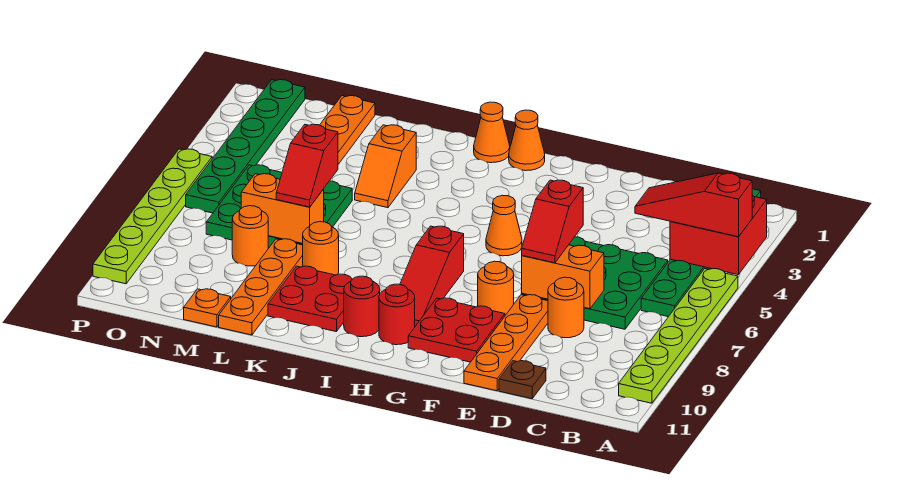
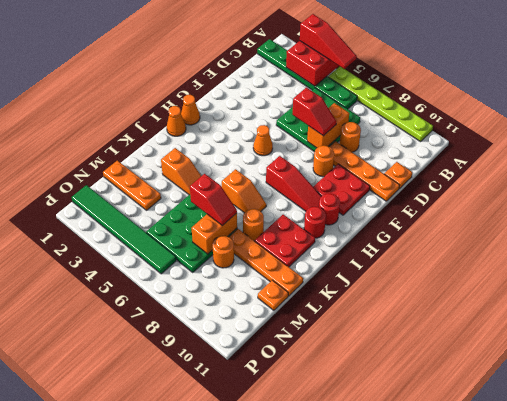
red slope A4:C4 level 3 top A -> red slope A3:A5 level 3 top 3
brown plate D11 level 1 -> orange plate D11 level 1
none -> orange slope J6:J7 level 1 top 6
green plate O1:O6 level 1 -> green tile O1:O6 level 1
lime plate P5:P10 level 1 -> none

